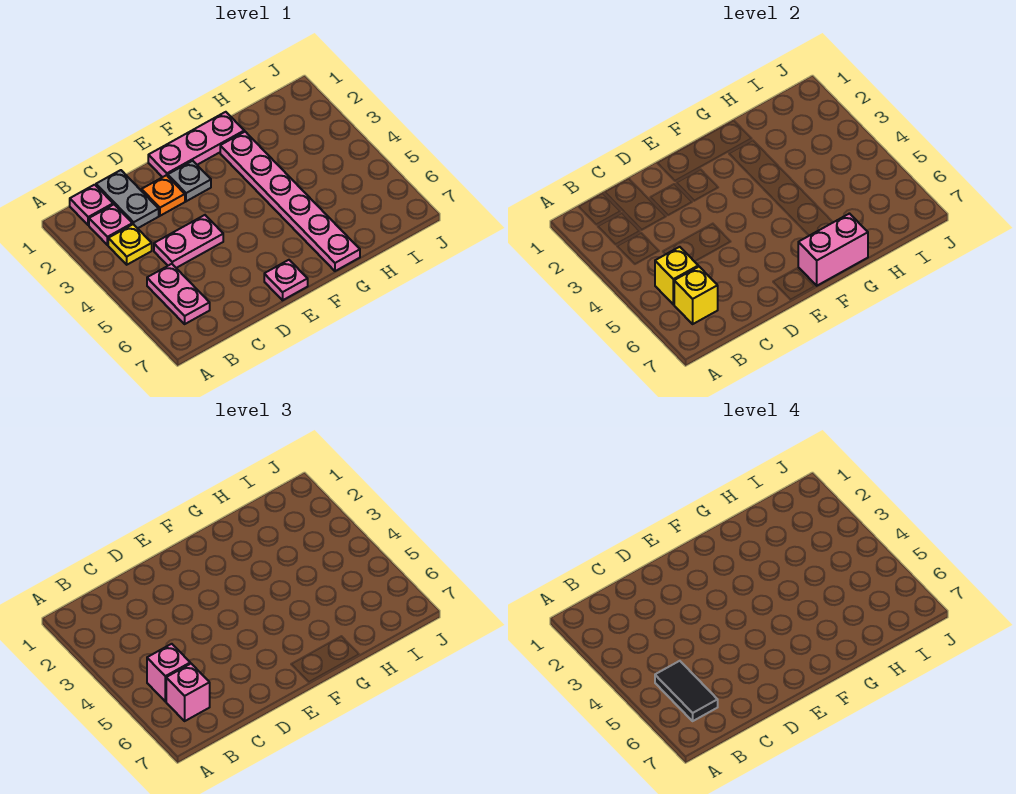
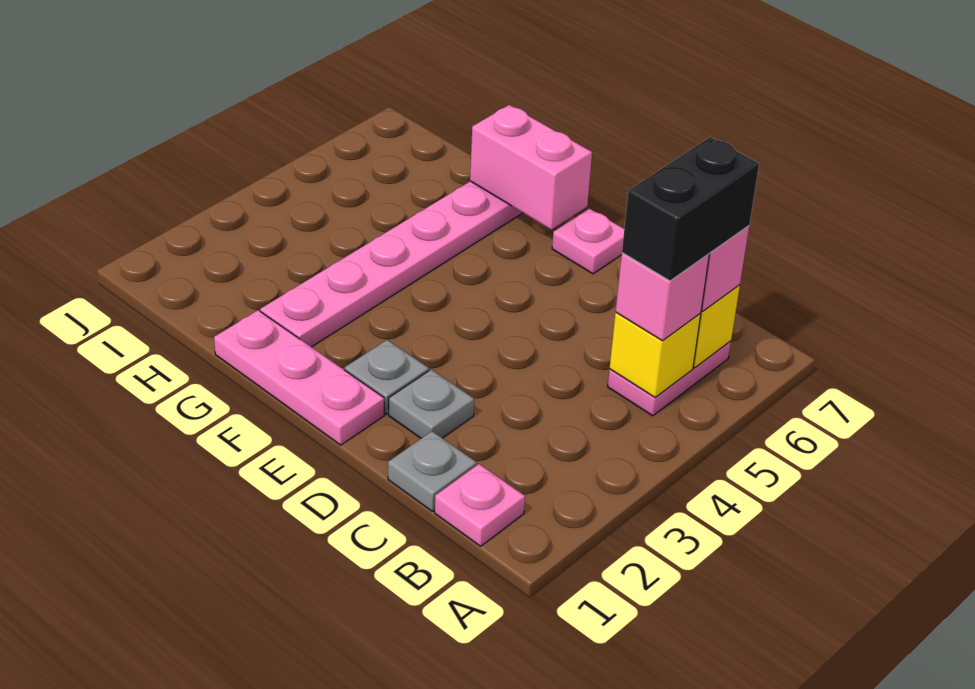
pink plate B2 level 1 -> none
yellow plate B3 level 1 -> none
black tile B5:B6 level 4 -> black brick B5:B6 level 4
grey plate C1:C2 level 1 -> grey plate C1 level 1
pink plate C4:D4 level 1 -> none
orange plate D2 level 1 -> grey plate D2 level 1

